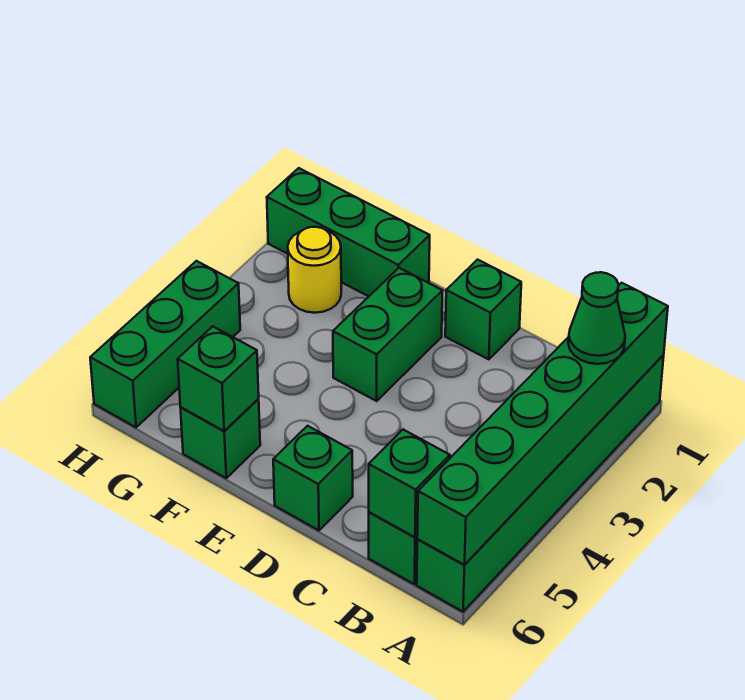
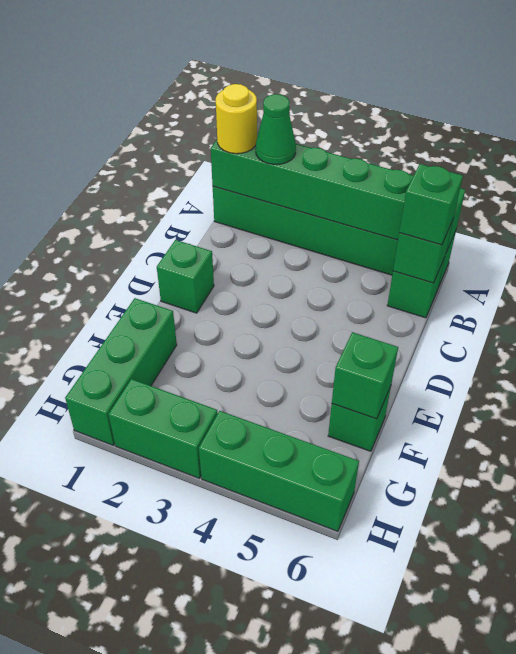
green brick D6 level 1 -> green brick B6 level 3
green brick E2:E3 level 1 -> green brick H2:H3 level 1
yellow round brick G2 level 1 -> yellow round brick A1 level 3

